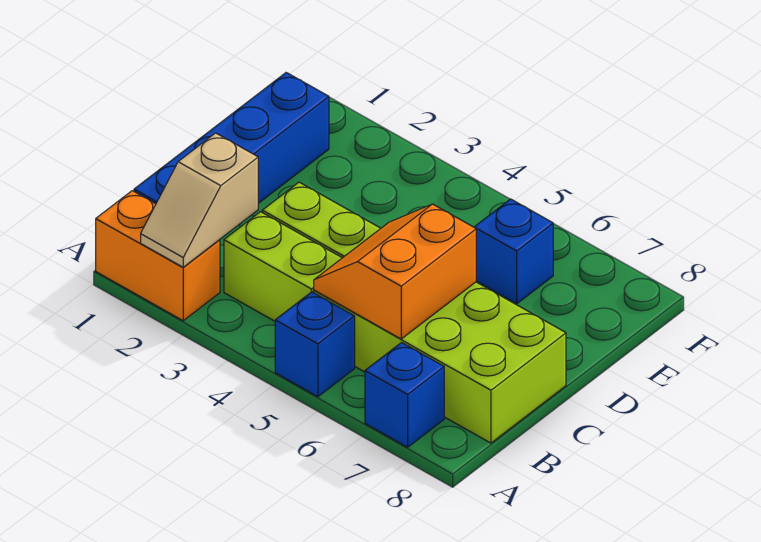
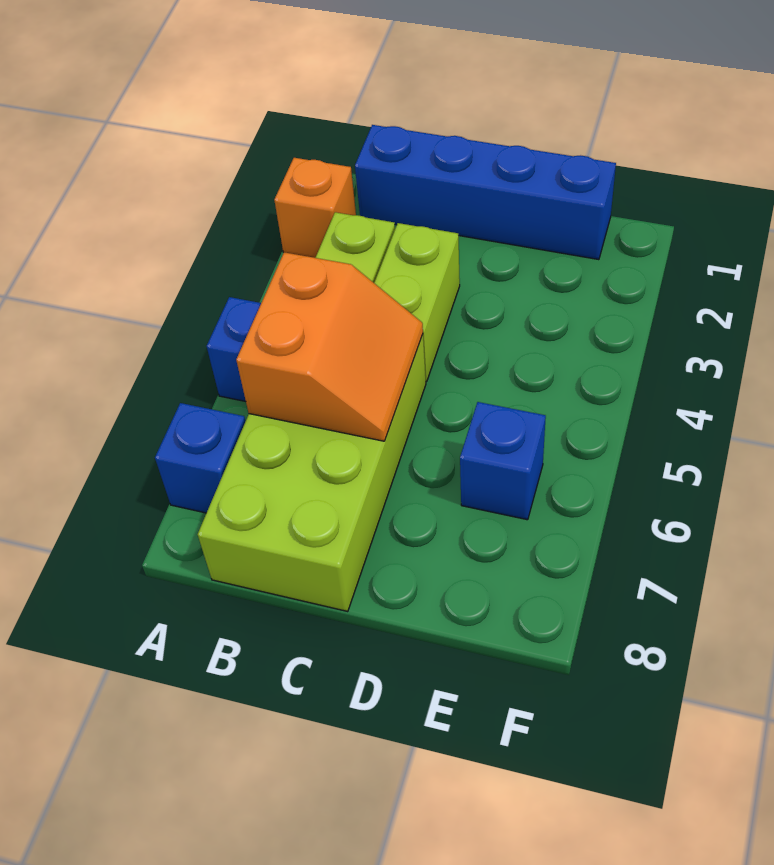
orange brick A1:A2 level 1 -> orange brick A2 level 1
tan slope A2:B2 level 2 top B -> none
orange slope B5:C6 level 2 top 6 -> orange slope B5:C6 level 2 top B

